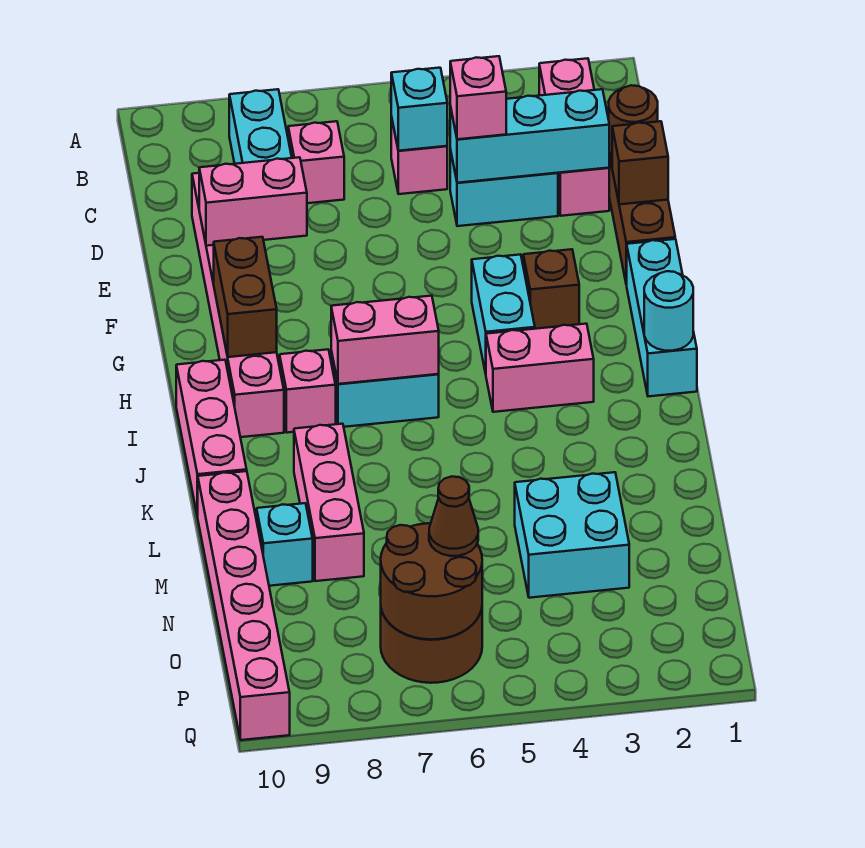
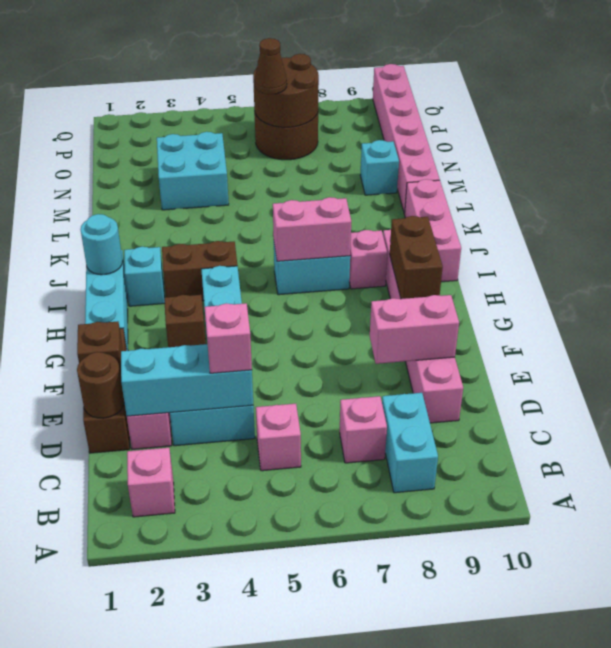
cyan brick C5 level 2 -> cyan brick I2 level 1
pink brick I3:I4 level 1 -> brown brick I3:I4 level 1
pink brick K8:M8 level 1 -> none

